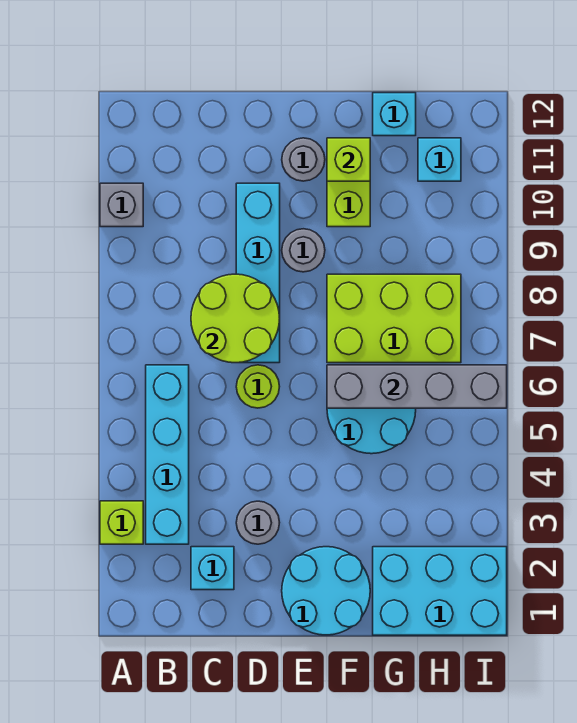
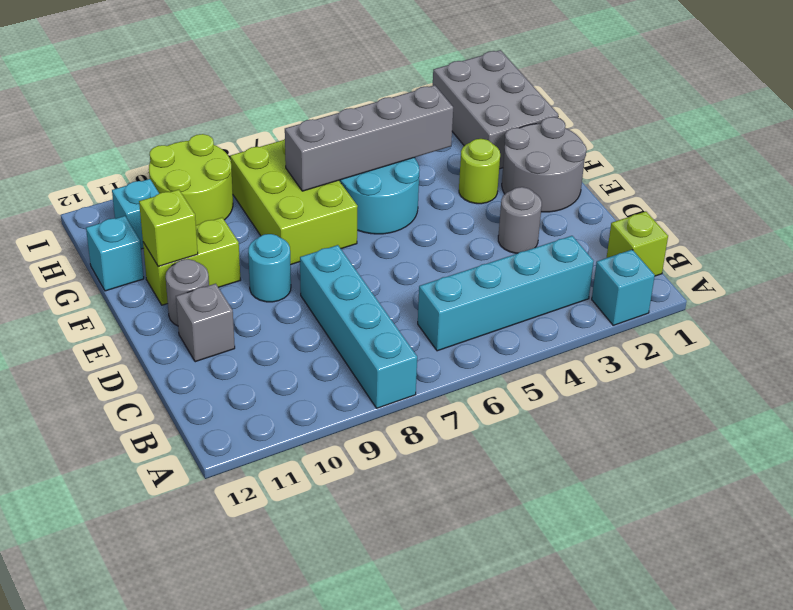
lime brick A3 level 1 -> lime brick B1 level 1
grey brick A10 level 1 -> grey brick D11 level 1
cyan brick C2 level 1 -> cyan brick A2 level 1
lime round brick C7:D8 level 2 -> lime round brick H9:I10 level 1
lime round brick D6 level 1 -> lime round brick F3 level 1
cyan brick D7:D10 level 1 -> cyan brick A8:D8 level 1
cyan round brick E1:F2 level 1 -> grey round brick E1:F2 level 1
grey round brick E9 level 1 -> cyan round brick E9 level 1
grey brick F6:I6 level 2 -> grey brick G4:G7 level 2
cyan brick G1:I2 level 1 -> grey brick G1:I2 level 1

